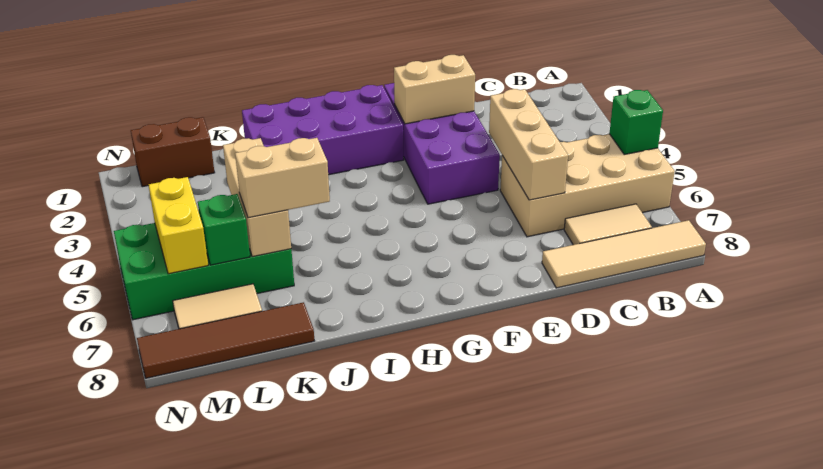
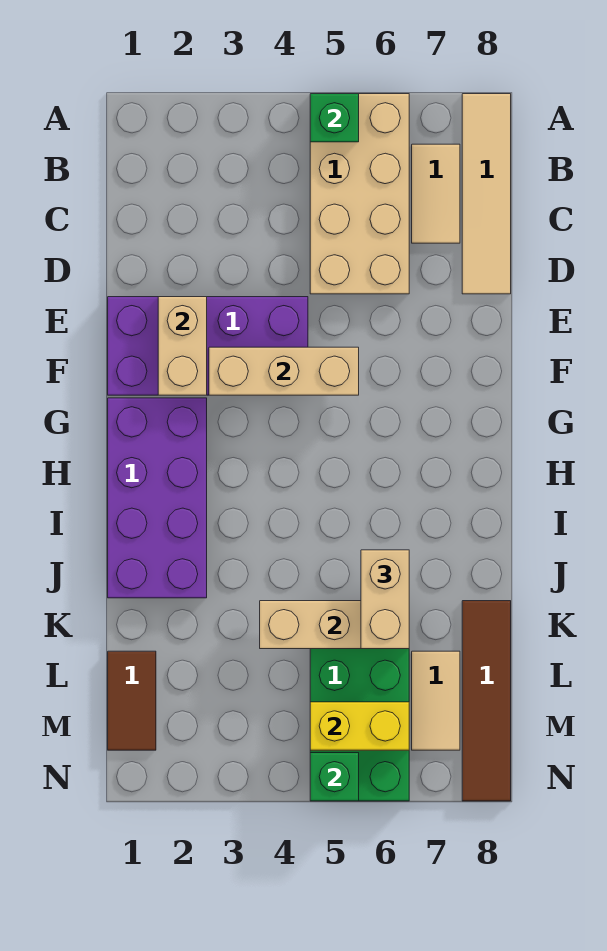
tan brick D4:D6 level 2 -> tan brick F3:F5 level 2
brown brick L1:M1 level 1 -> brown tile L1:M1 level 1
green brick L6 level 2 -> green brick N5 level 2

